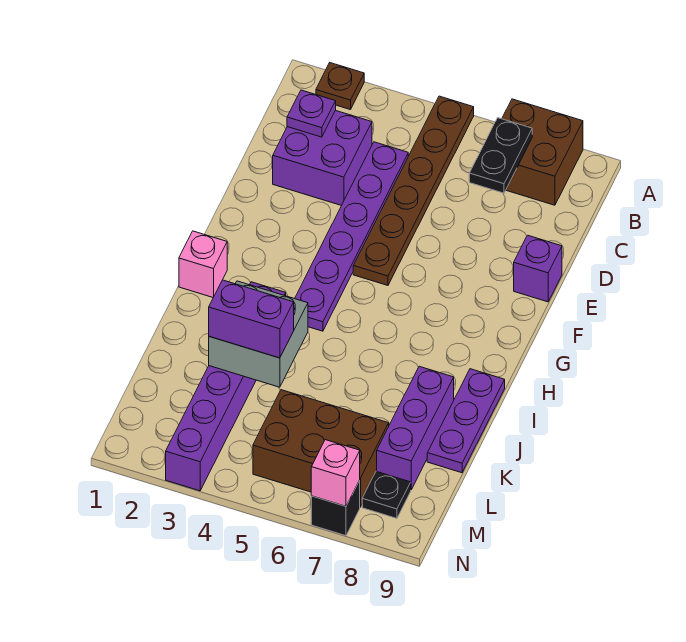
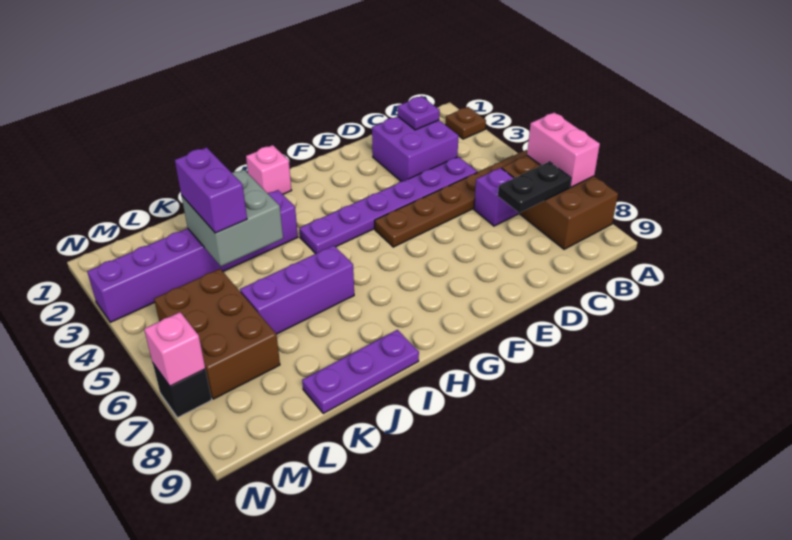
none -> pink brick A6:A7 level 2
brown brick A7:B8 level 1 -> brown brick A6:B8 level 1
purple brick E9 level 1 -> purple brick C6 level 1
purple brick J8:L8 level 1 -> purple brick I6:K6 level 1
black plate M8 level 1 -> none

